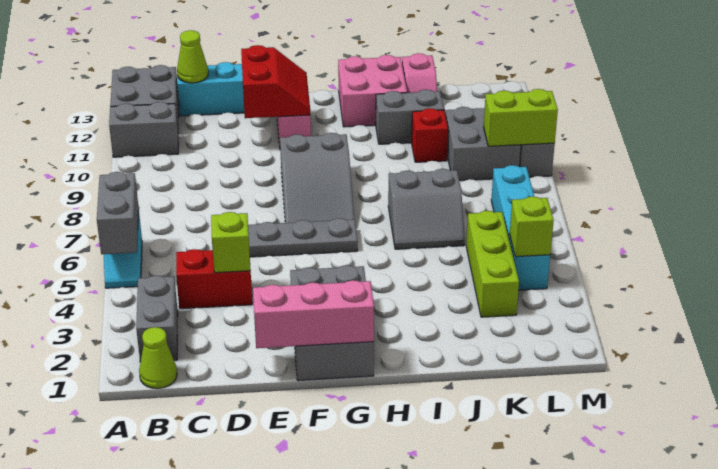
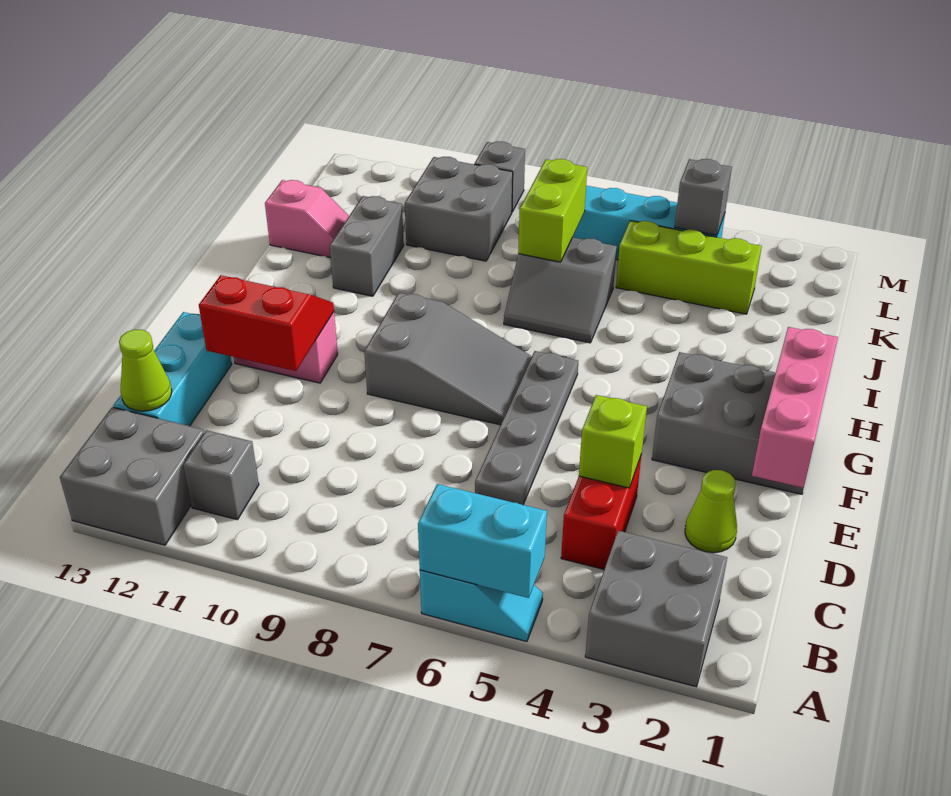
grey brick A5:A6 level 2 -> cyan brick A5:A6 level 2
grey brick A11:B11 level 1 -> grey brick B11 level 1
lime cone B1 level 1 -> lime cone D2 level 1
grey brick B2:B3 level 1 -> grey brick A2:B3 level 1
pink brick H12:I13 level 1 -> none
grey slope I6:J7 level 1 top 7 -> grey slope I6:J7 level 1 top J
red brick J10 level 1 -> none
lime brick L4 level 2 -> grey brick L4 level 2
lime brick L9:M9 level 2 -> lime brick J7:K7 level 2

